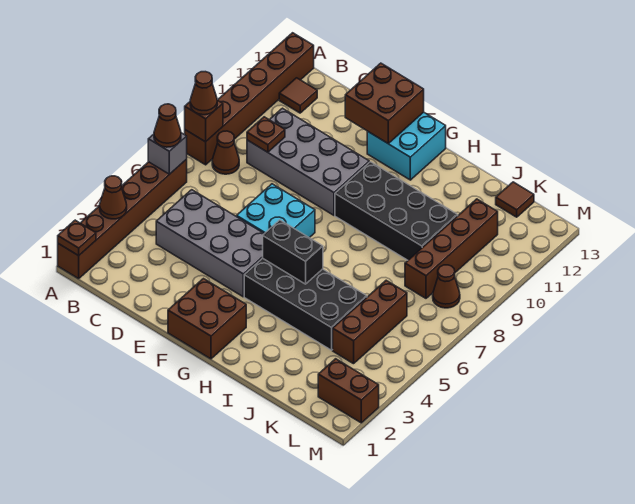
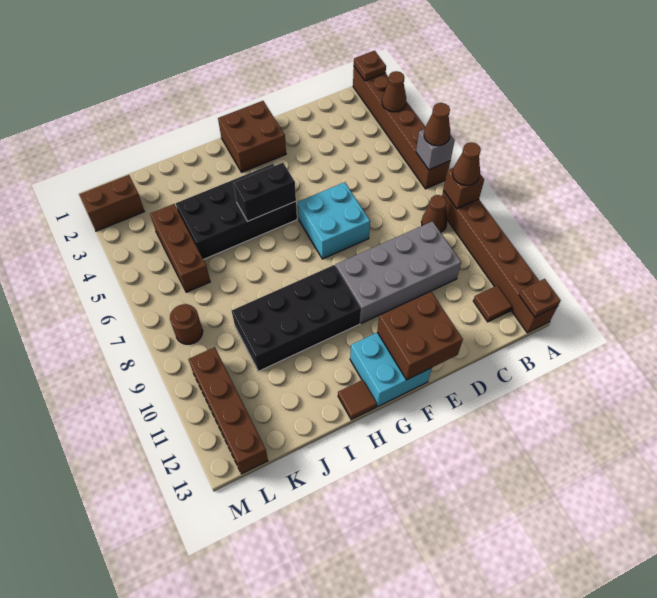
grey brick C4:F5 level 1 -> none
brown plate C9 level 2 -> brown plate A13 level 2
brown brick K8:K11 level 1 -> brown brick L10:L13 level 1
brown tile K13 level 1 -> brown tile H13 level 1
brown cone L8 level 1 -> brown round brick L8 level 1

